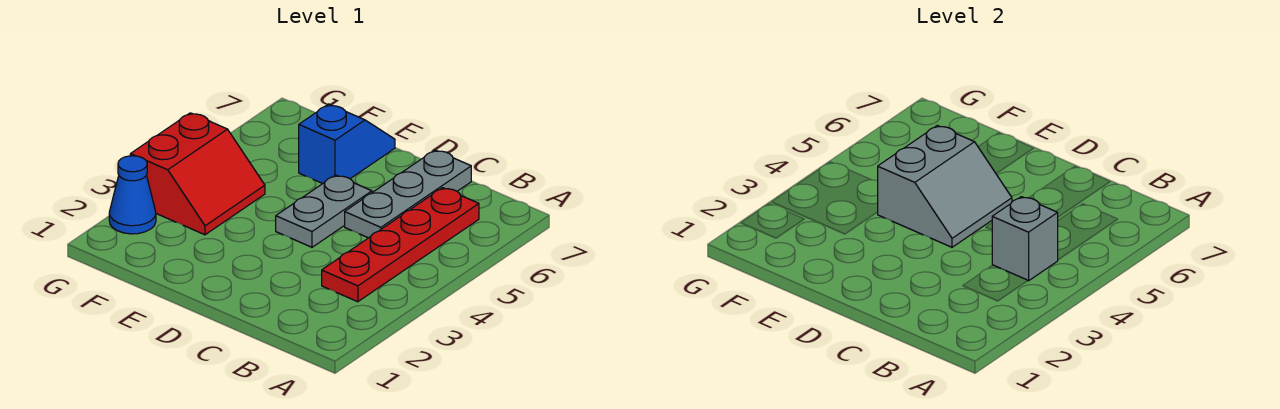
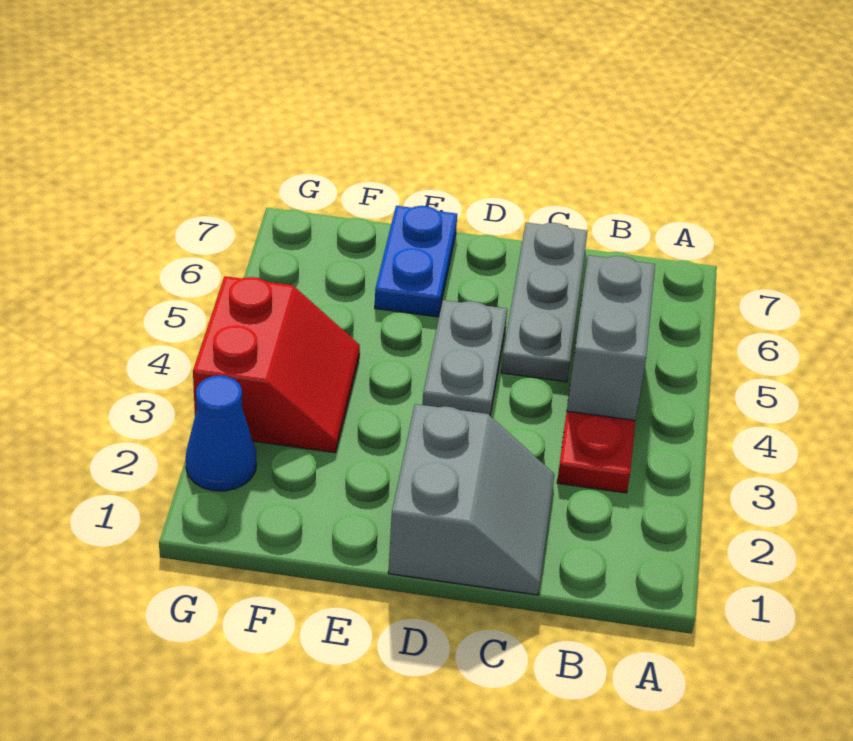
grey brick B4 level 2 -> grey brick B4:B5 level 2
grey slope D4:E5 level 2 top E -> grey slope C1:D2 level 1 top D
blue slope E6:E7 level 1 top 6 -> blue plate E6:E7 level 1

